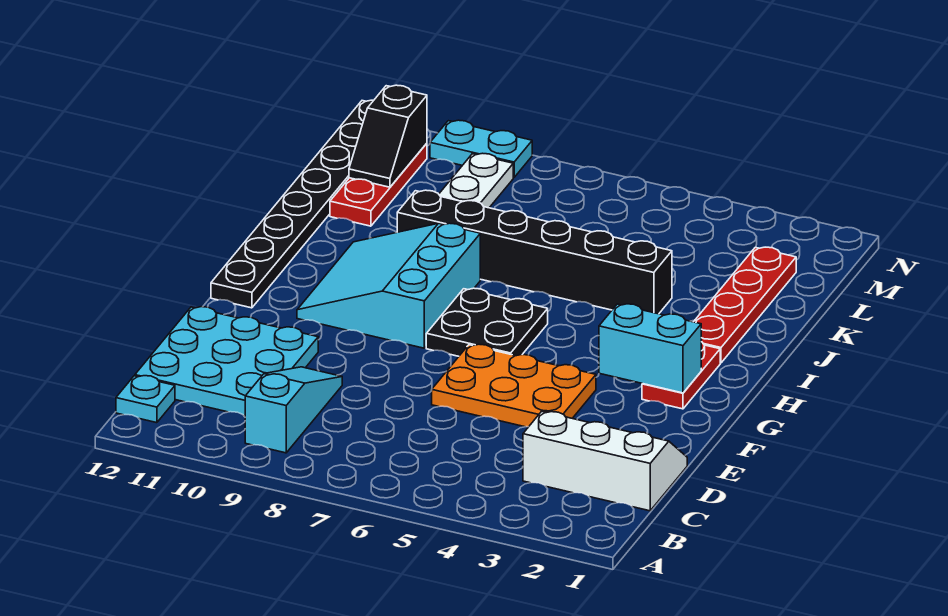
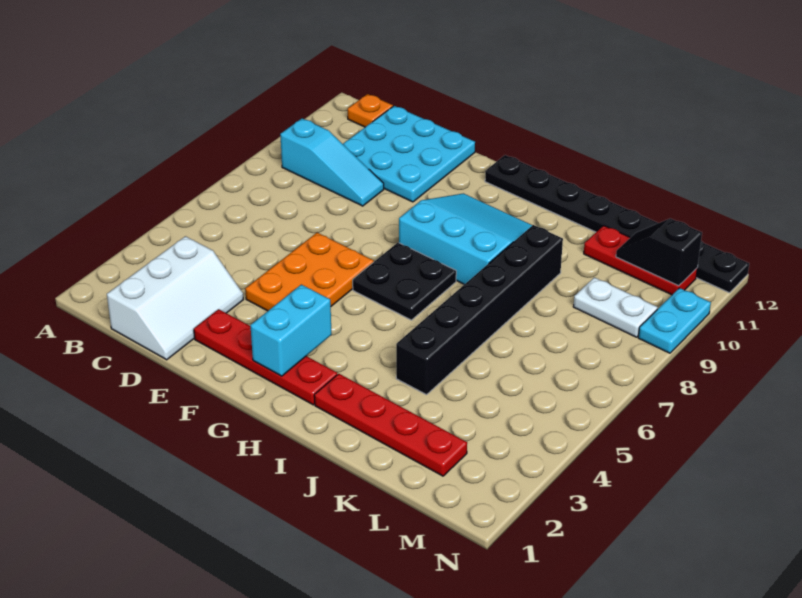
cyan plate B12 level 1 -> orange plate B12 level 1
red plate G2:H2 level 1 -> red plate E2:H2 level 1

